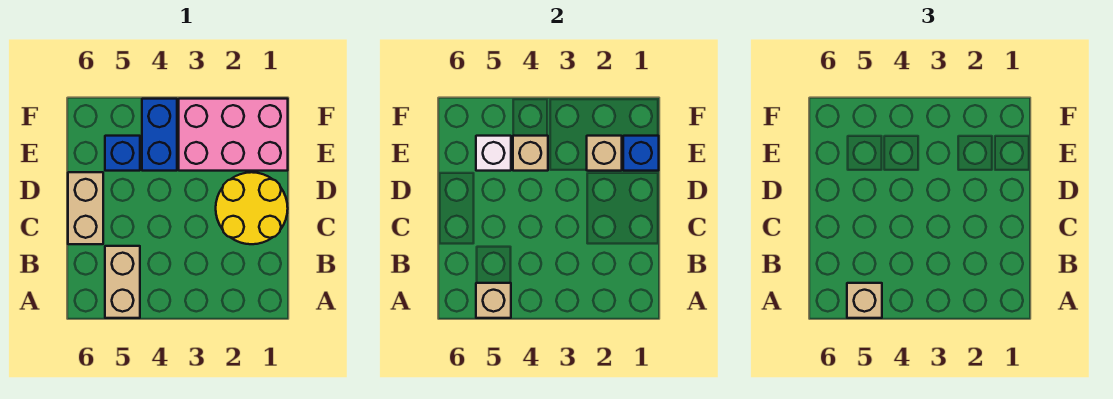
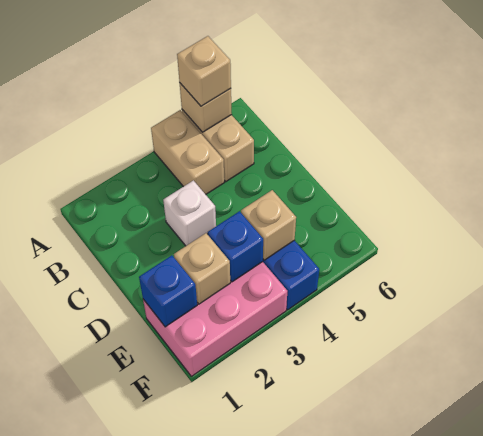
yellow round brick C1:D2 level 1 -> none
tan brick C6:D6 level 1 -> tan brick A4:B4 level 1
blue brick E5 level 1 -> blue brick E3 level 2
white brick E5 level 2 -> white brick C3 level 1

